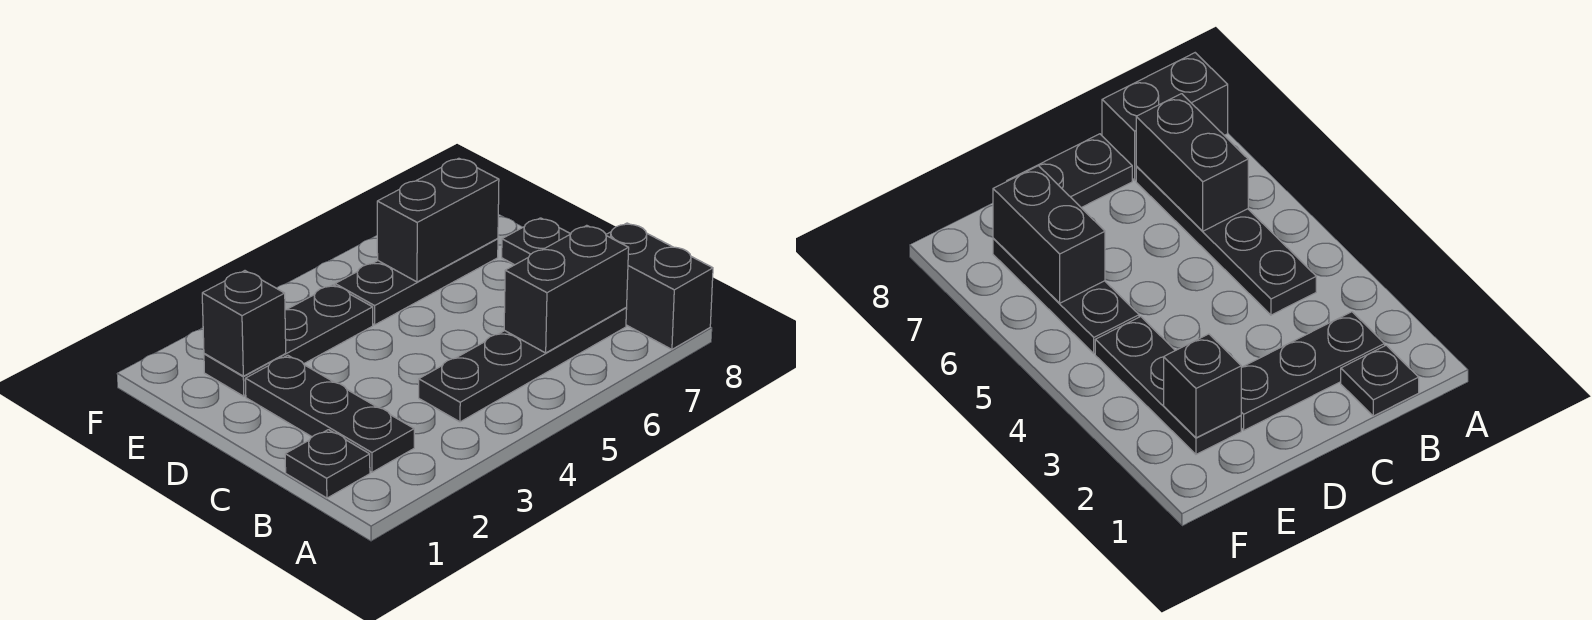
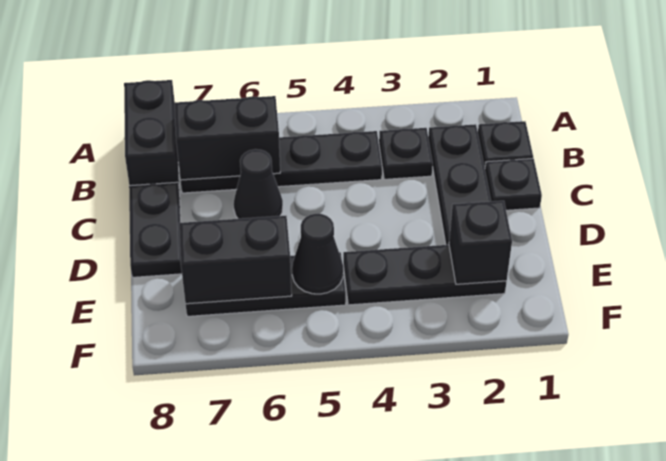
none -> black plate B3 level 1
none -> black plate C1 level 1
none -> black cone C6 level 1
none -> black cone E5 level 2

